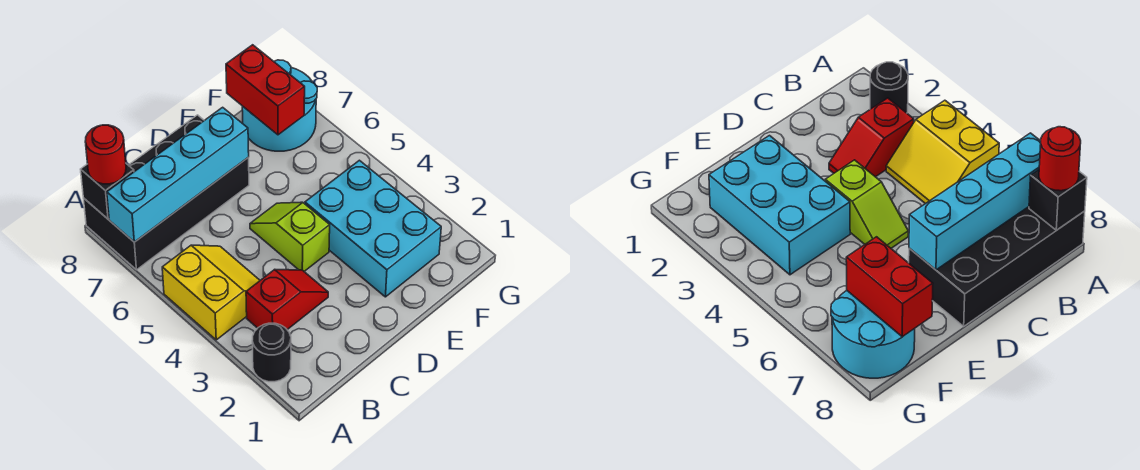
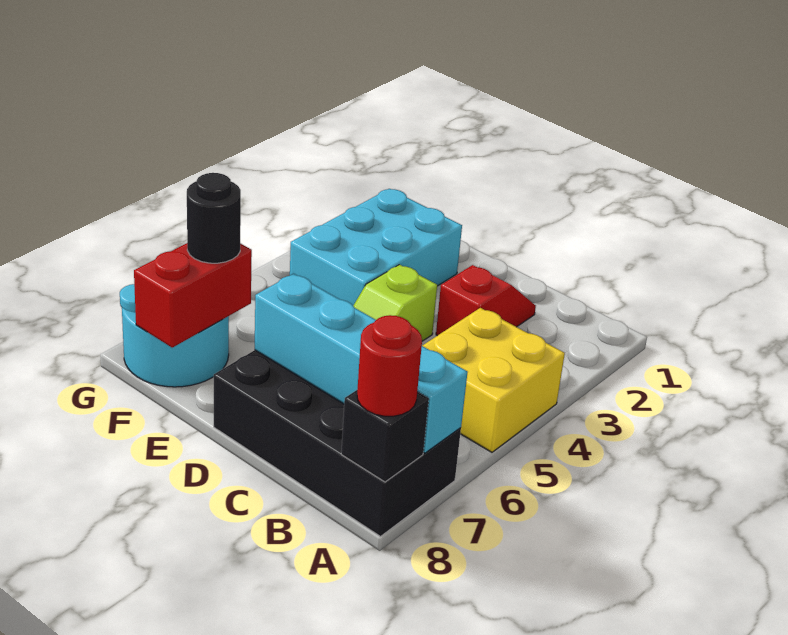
black round brick A2 level 1 -> black round brick F7 level 3
yellow slope A4:B5 level 1 top A -> yellow brick A4:B5 level 1
red slope B3:C3 level 1 top B -> red slope C2:C3 level 1 top 3

